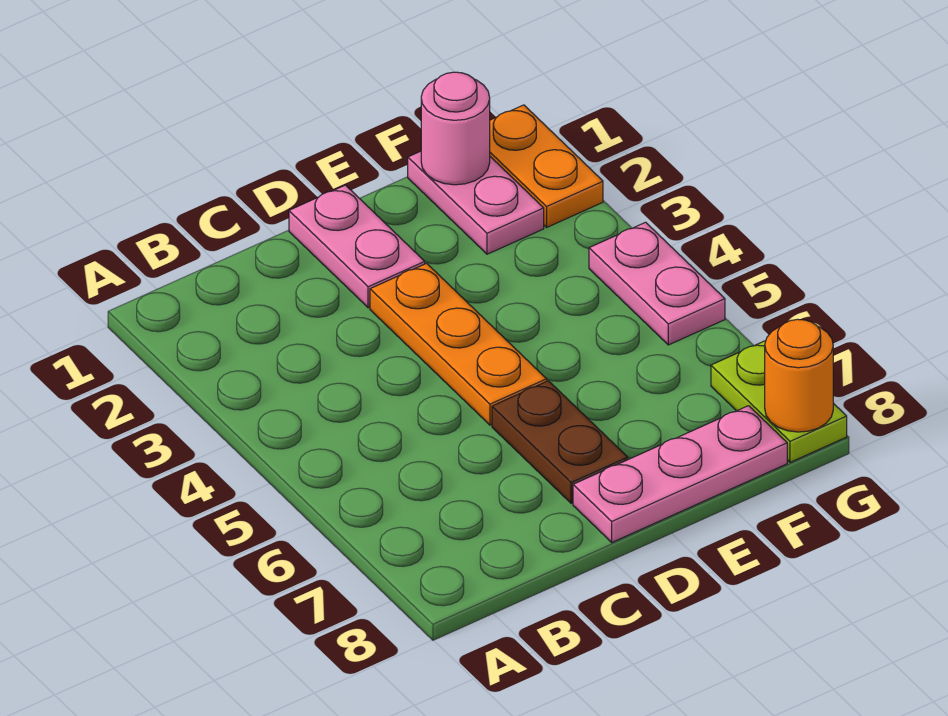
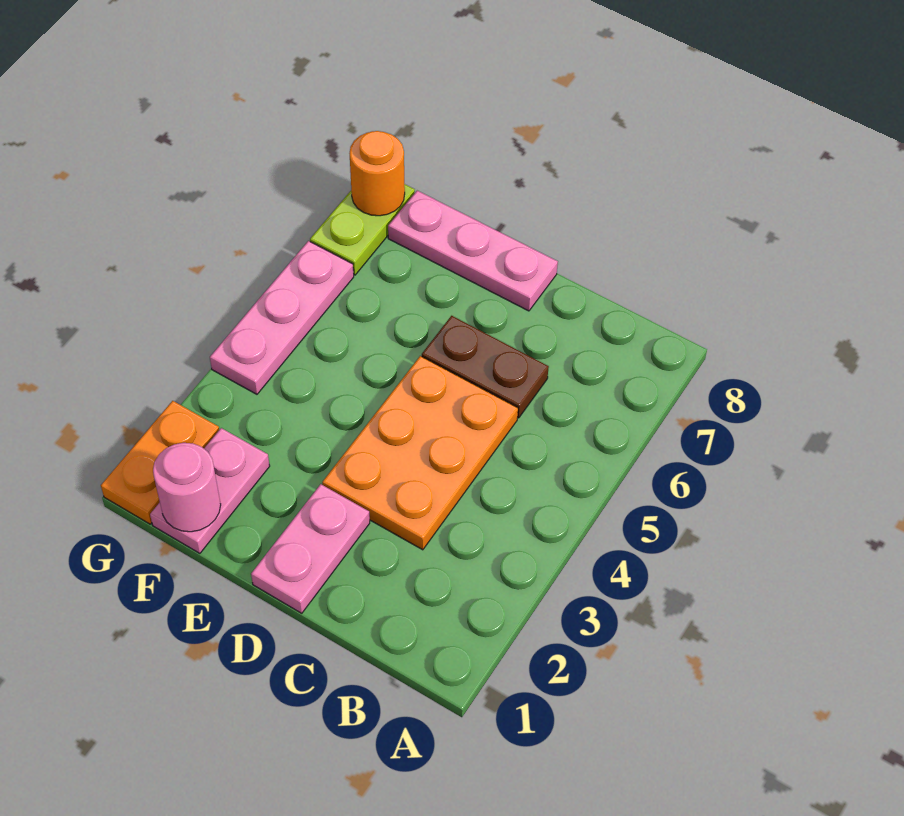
orange plate D3:D5 level 1 -> orange plate C3:D5 level 1
brown plate D6:D7 level 1 -> brown plate C6:D6 level 1
pink plate G4:G5 level 1 -> pink plate G4:G6 level 1

